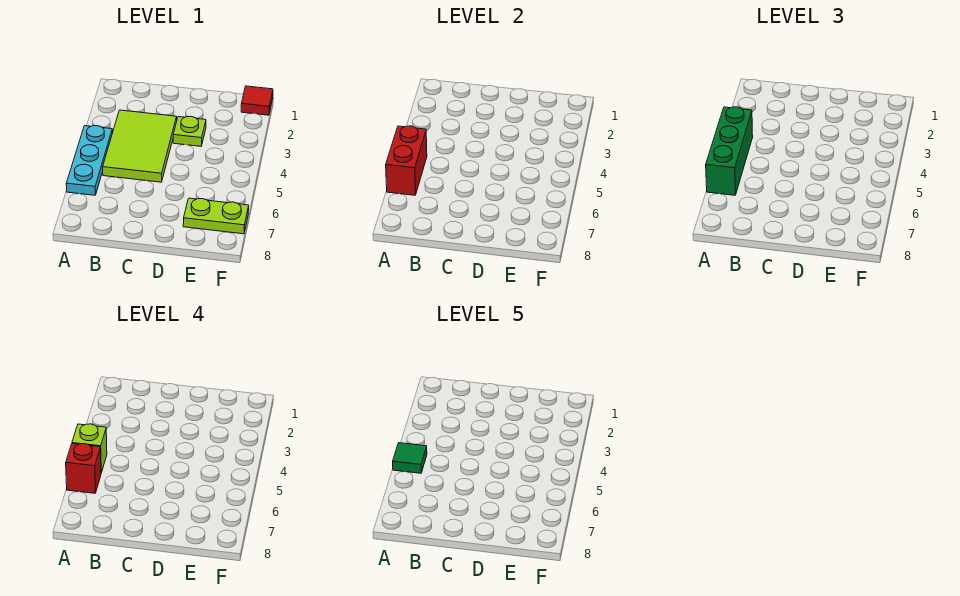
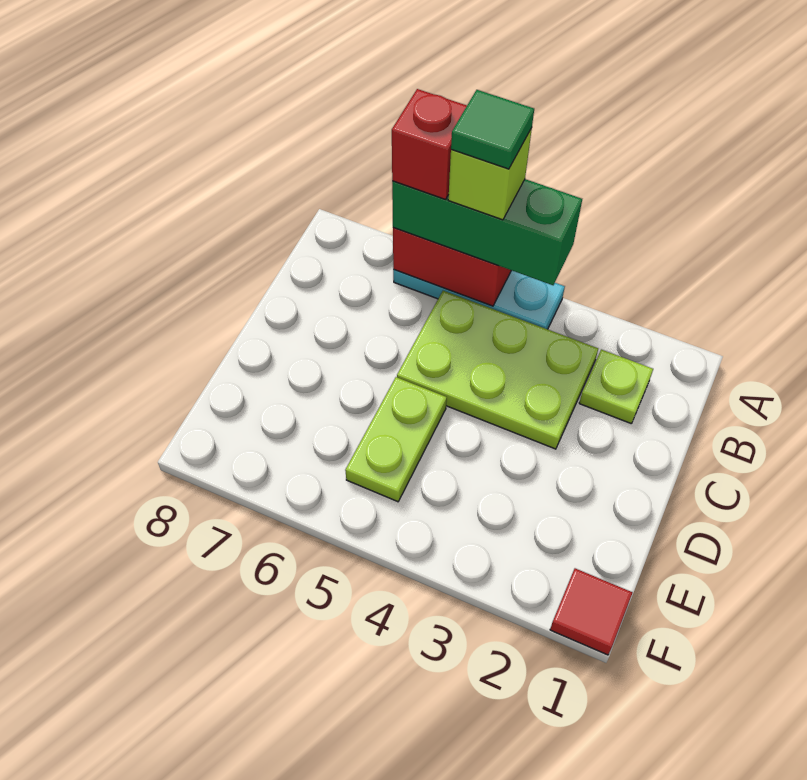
lime tile B3:C5 level 1 -> lime plate B3:C5 level 1
lime plate D3 level 1 -> lime plate B2 level 1
lime plate E7:F7 level 1 -> lime plate D5:E5 level 1

